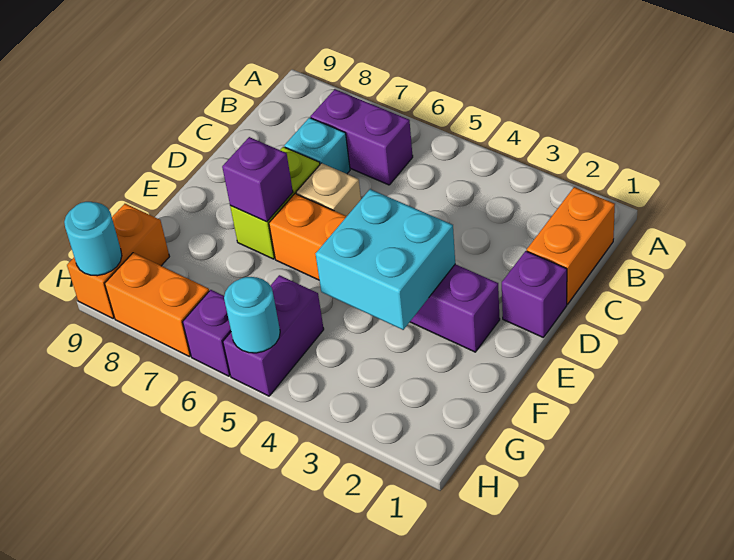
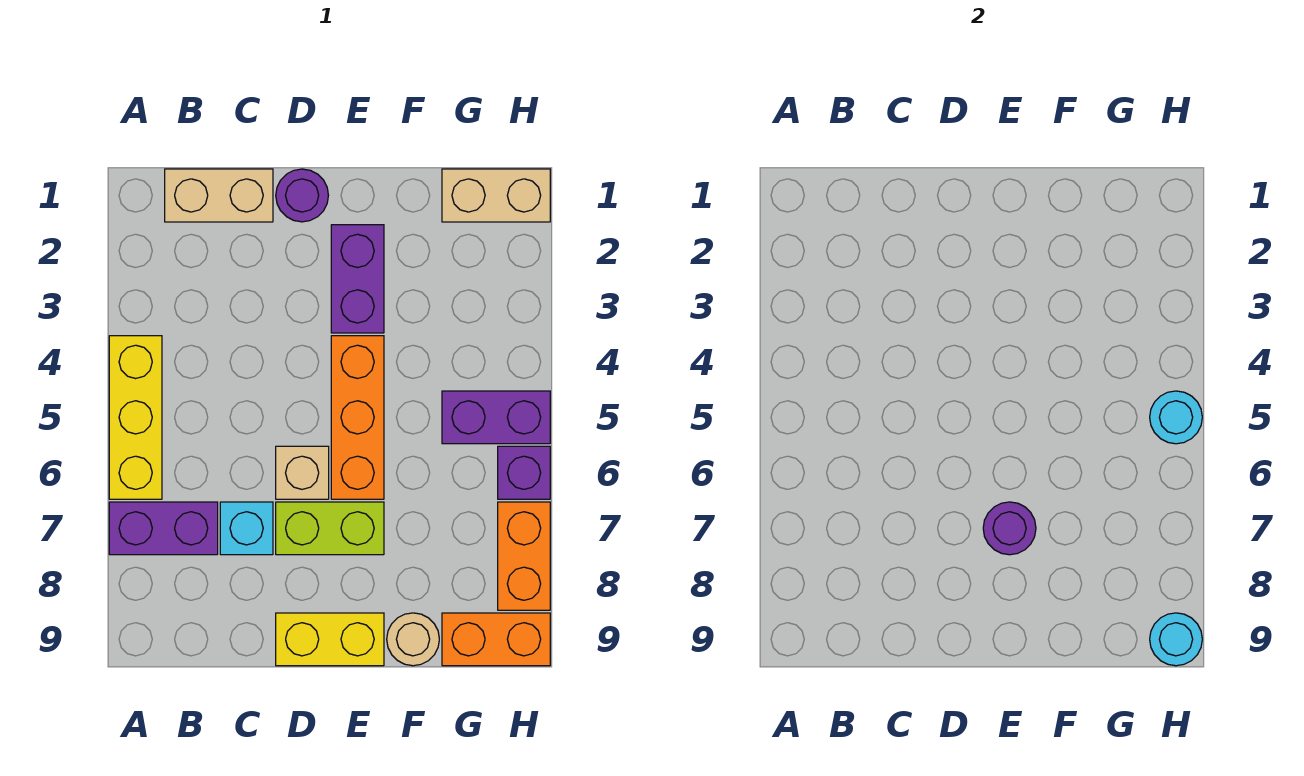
none -> yellow brick A4:A6 level 1
orange brick B1:C1 level 1 -> tan brick B1:C1 level 1
purple brick B6:B7 level 1 -> purple brick A7:B7 level 1
purple brick D1 level 1 -> purple round brick D1 level 1
none -> yellow brick D9:E9 level 1
cyan brick E3:F4 level 2 -> none
purple brick E7 level 2 -> purple round brick E7 level 2
none -> tan round brick F9 level 1
none -> tan brick G1:H1 level 1

